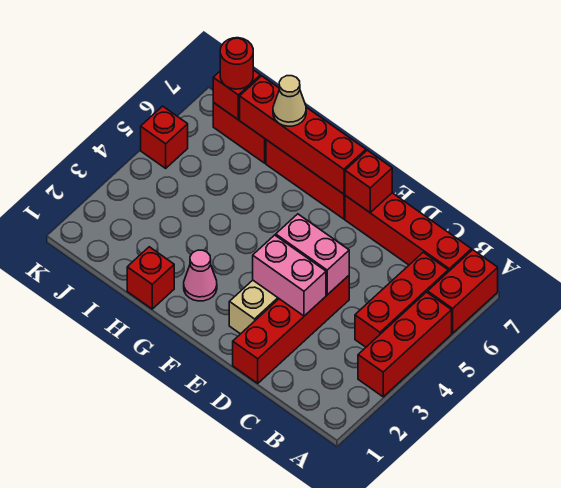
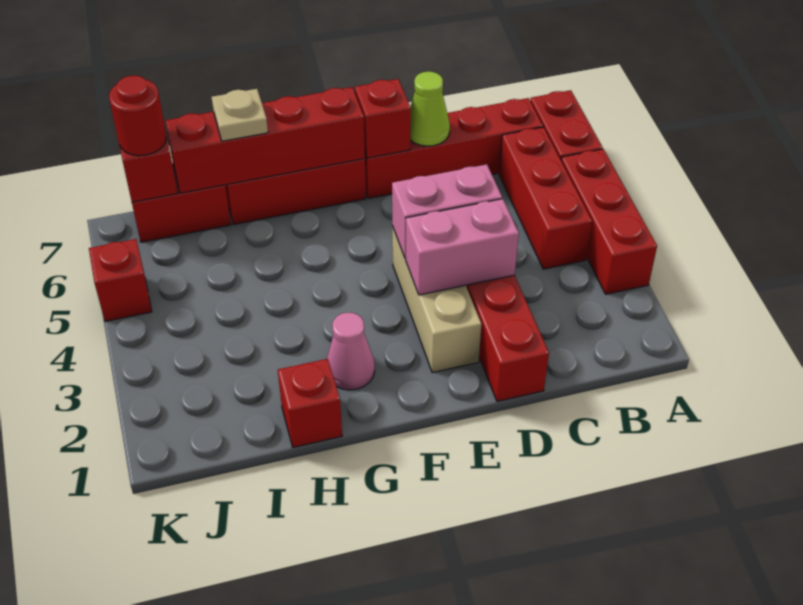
none -> lime cone D7 level 2
tan cone H7 level 3 -> tan plate H7 level 3

